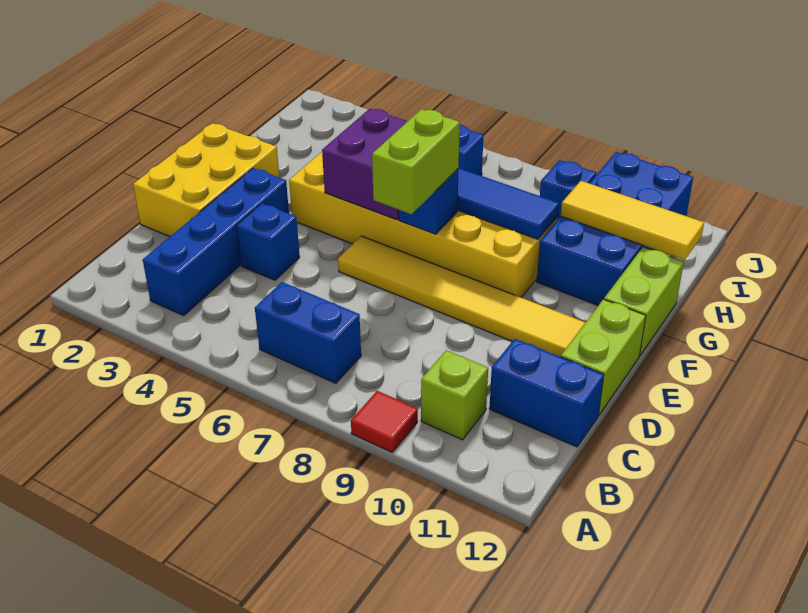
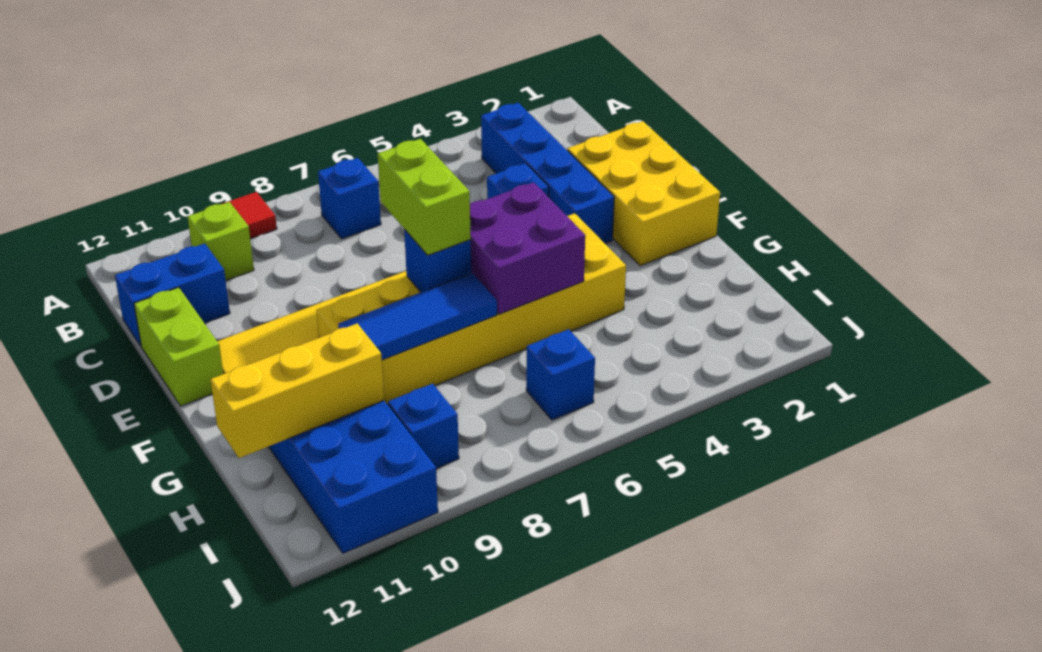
blue brick B6:B7 level 1 -> blue brick B7 level 1
lime brick F12:G12 level 1 -> none
yellow tile H10:H12 level 2 -> yellow brick H10:H12 level 2

